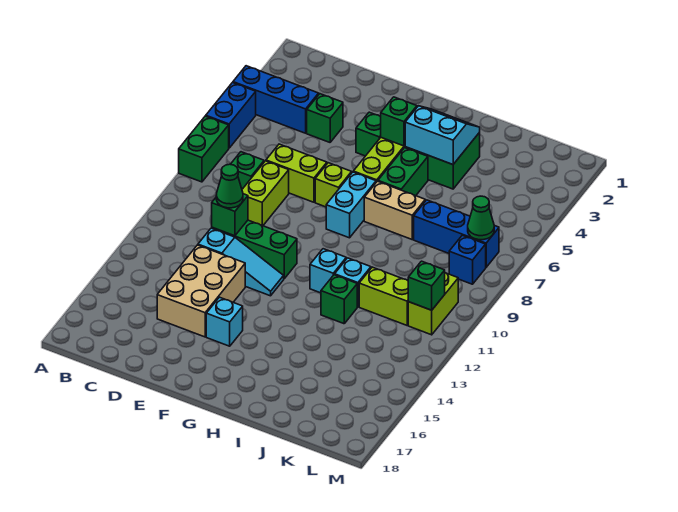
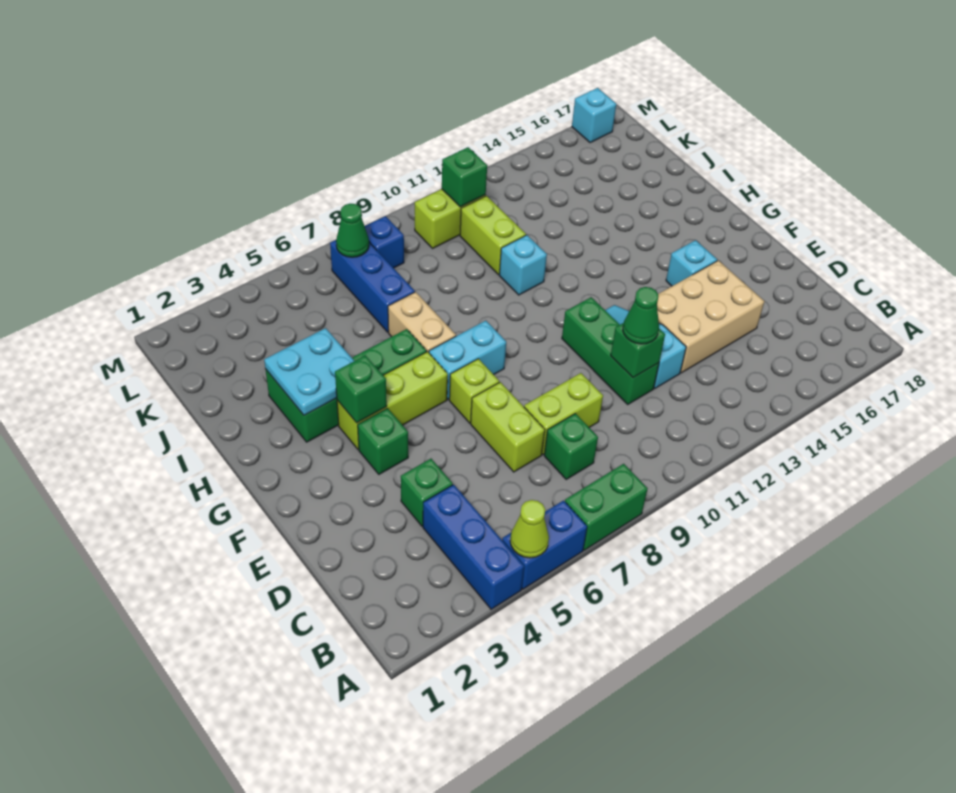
none -> lime cone A5 level 2
cyan slope H3:I4 level 2 top 4 -> cyan plate H3:I4 level 2
cyan brick H11 level 1 -> cyan brick M17 level 1
green brick I12 level 1 -> none

